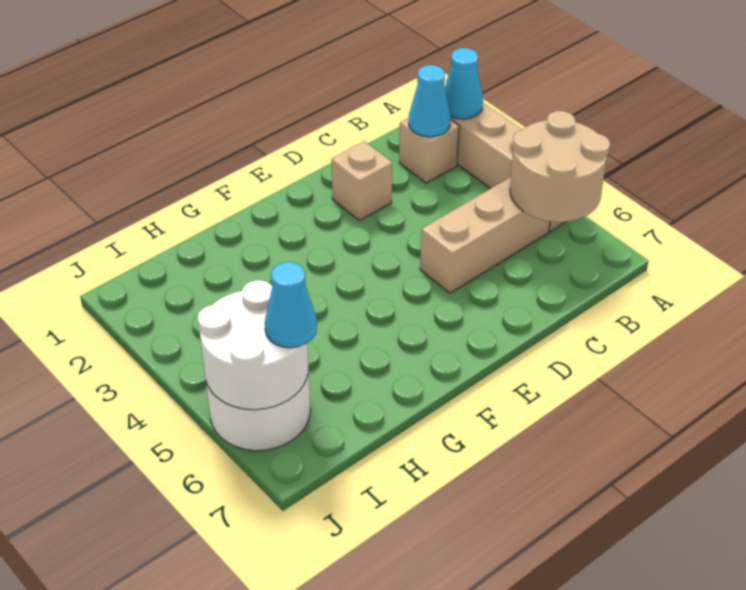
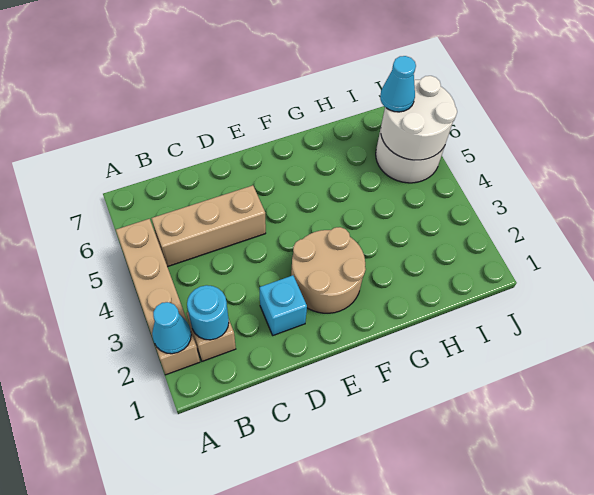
tan round brick A5:B6 level 2 -> tan round brick E2:F3 level 1
cyan cone B2 level 2 -> cyan round brick B2 level 2
tan brick D2 level 1 -> cyan brick D2 level 1

